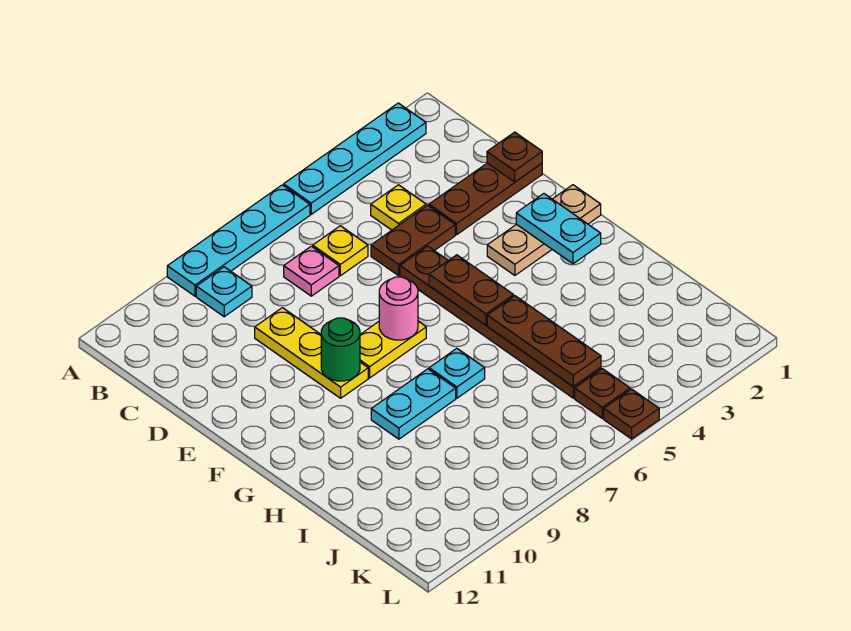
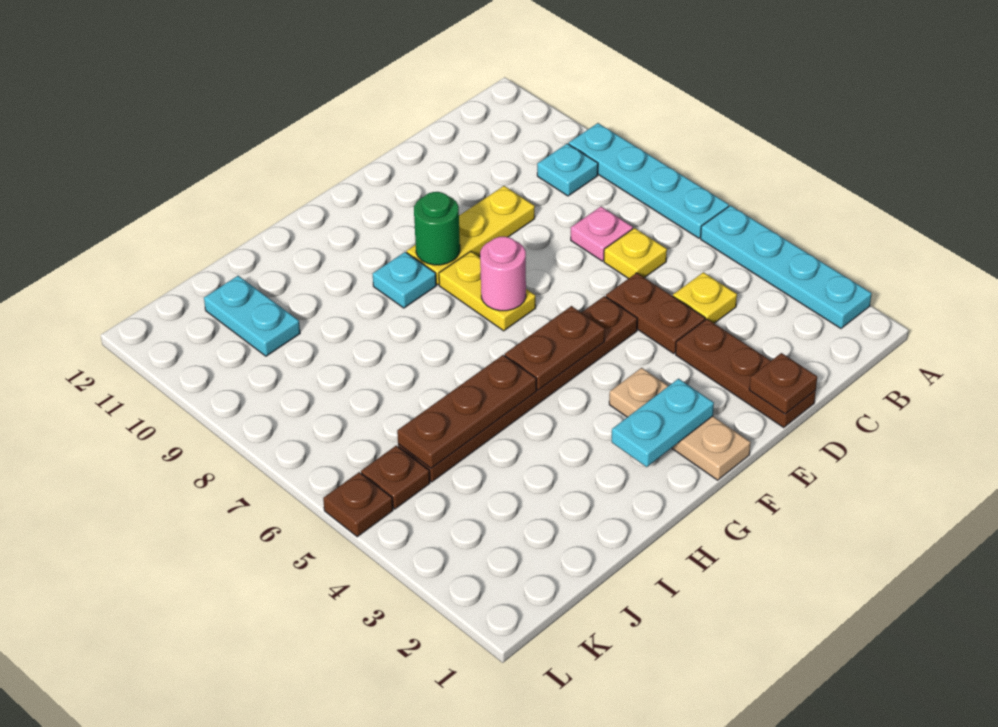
cyan plate H7 level 1 -> cyan plate G9 level 1
cyan plate H8:H9 level 1 -> cyan plate J10:J11 level 1

